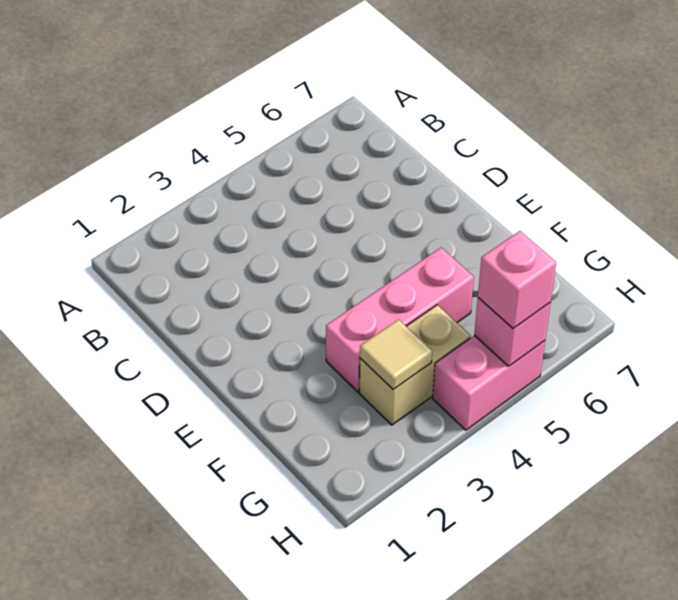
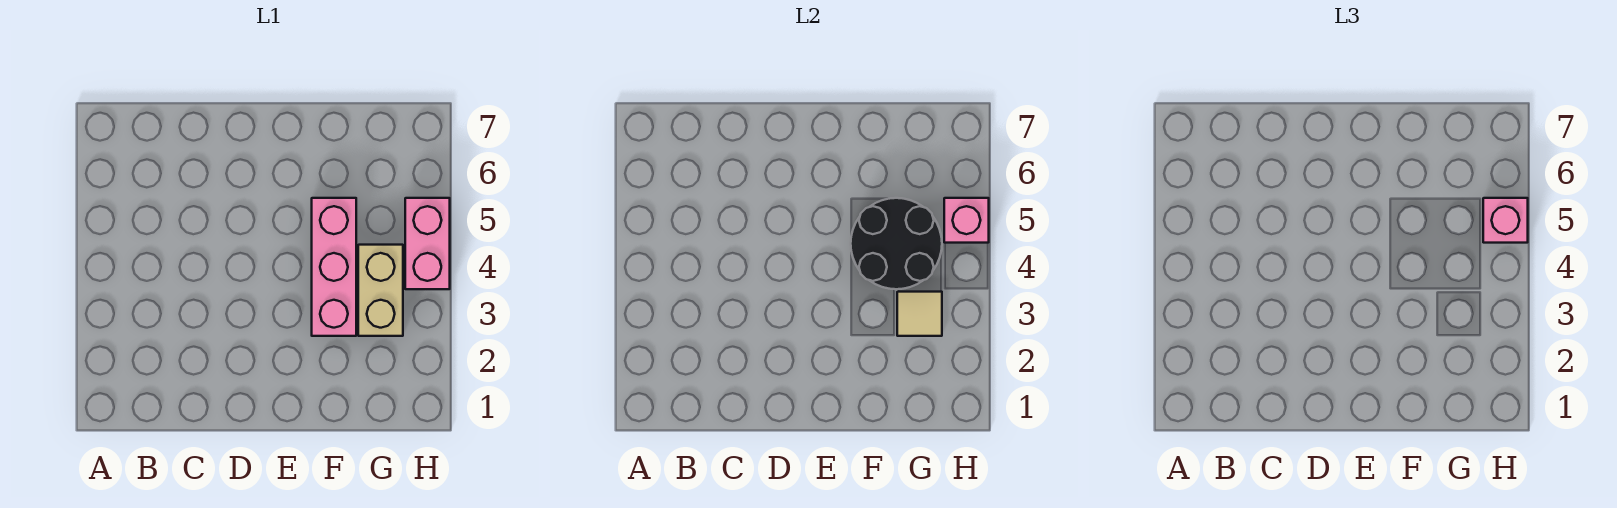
none -> black round brick F4:G5 level 2

